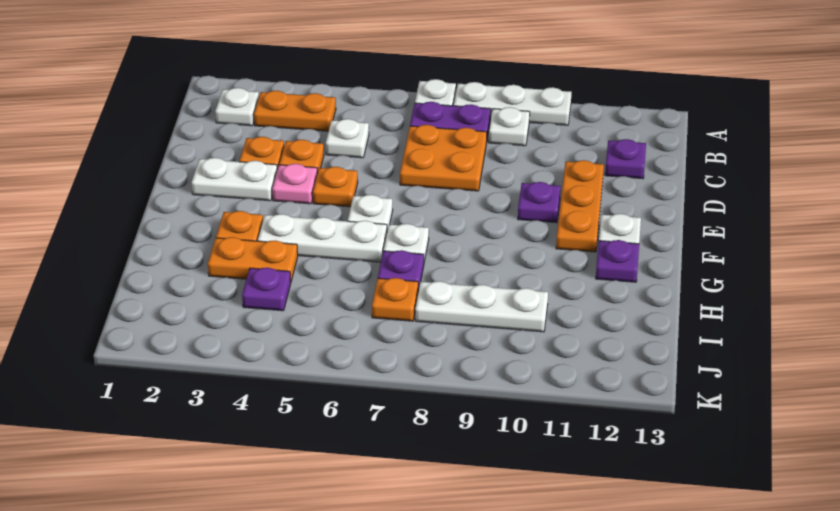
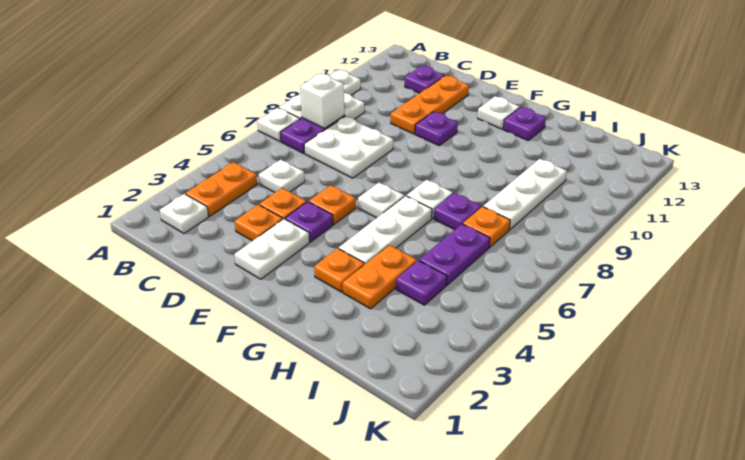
none -> white brick B8 level 2
orange plate C7:D8 level 1 -> white plate C7:D8 level 1
orange plate D11:F11 level 1 -> orange plate D10:D12 level 1
pink plate E4 level 1 -> purple plate E4 level 1
none -> purple plate I5:I6 level 1

